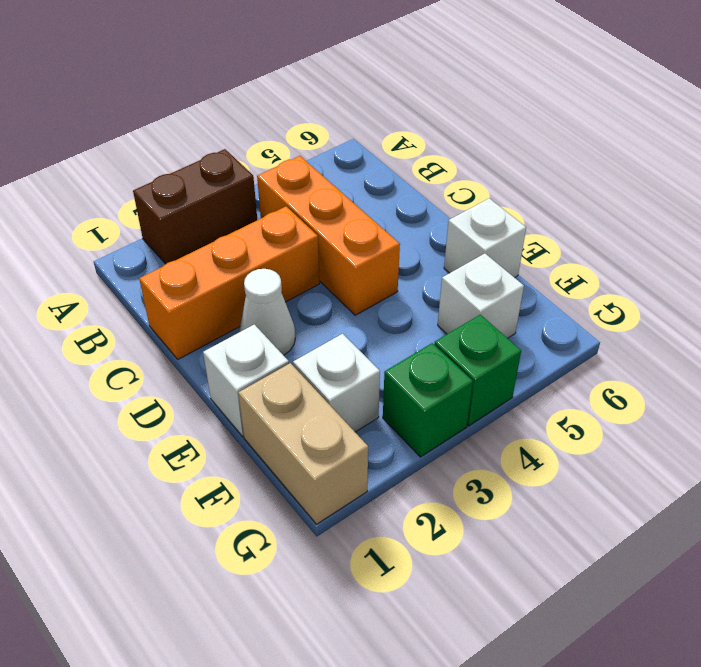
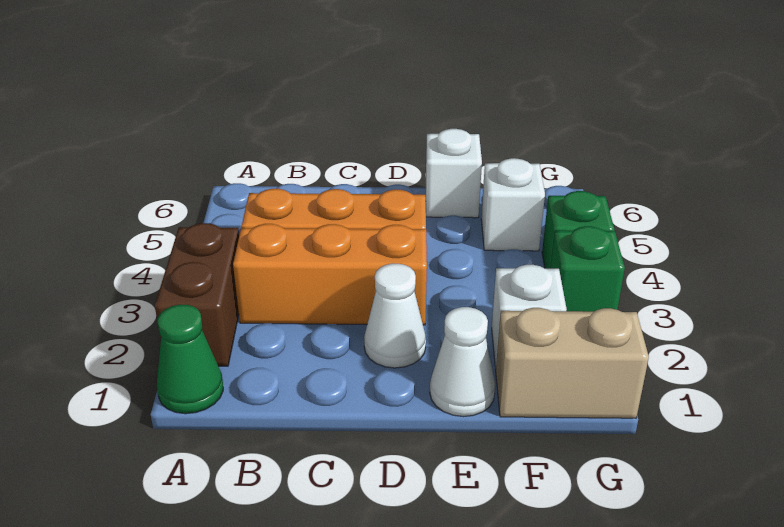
none -> green cone A1 level 1
orange brick C1:C3 level 1 -> orange brick B3:D3 level 1
white brick E1 level 1 -> white cone E1 level 1

